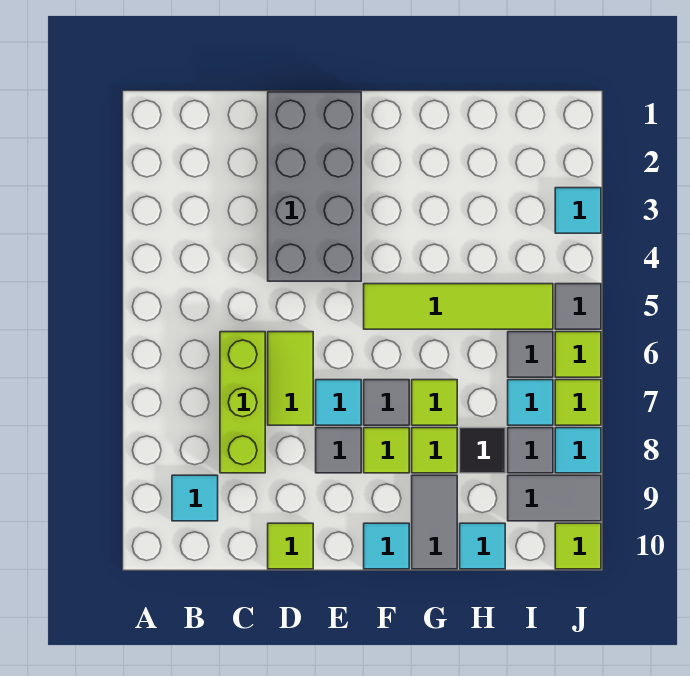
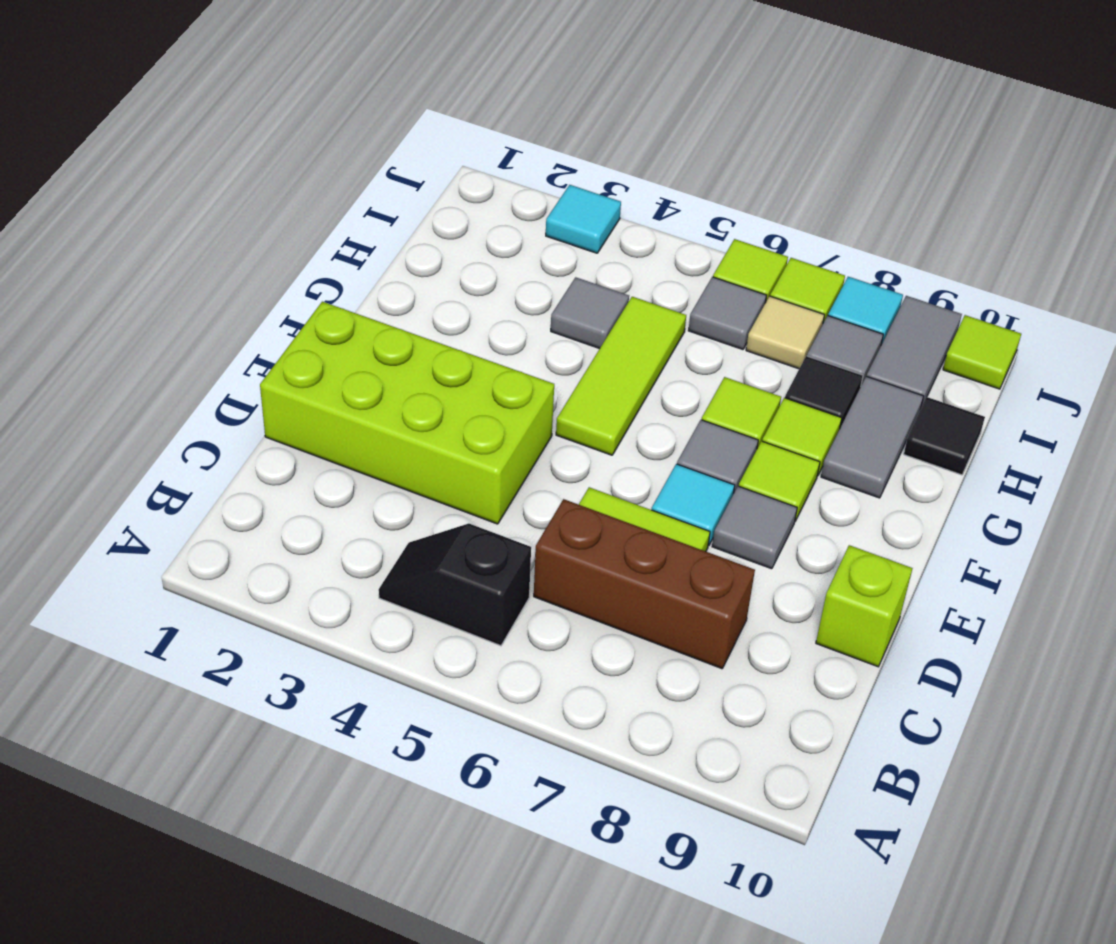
none -> black slope B4:B5 level 1 top 5
cyan tile B9 level 1 -> none
lime brick C6:C8 level 1 -> brown brick C6:C8 level 1
grey brick D1:E4 level 1 -> lime brick D1:E4 level 1
lime tile D10 level 1 -> lime brick D10 level 1
lime tile F5:I5 level 1 -> lime tile F5:H5 level 1
cyan tile F10 level 1 -> none
grey tile G9:G10 level 1 -> grey tile G9:H9 level 1
cyan tile H10 level 1 -> black tile H10 level 1
cyan tile I7 level 1 -> tan tile I7 level 1
grey tile J5 level 1 -> grey tile H4 level 1

